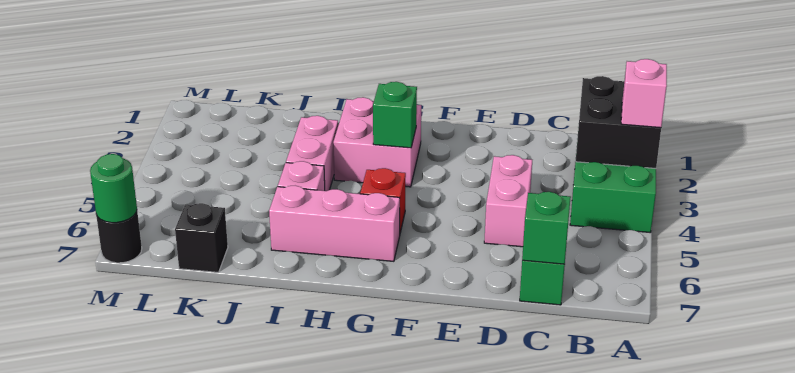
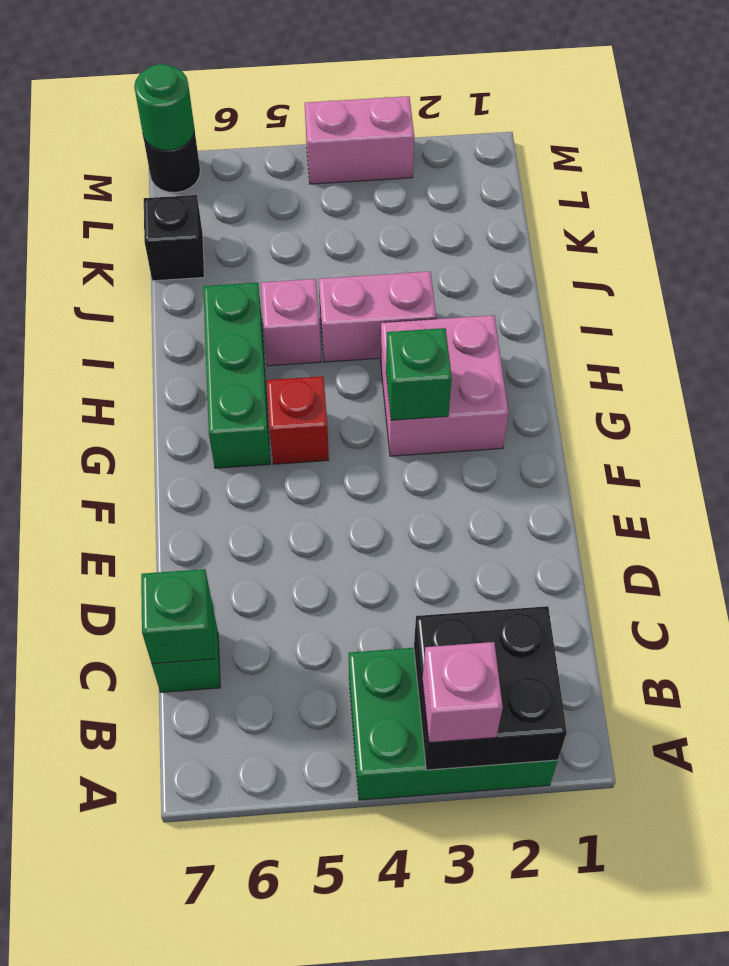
pink brick D4:D5 level 1 -> pink brick M3:M4 level 1
pink brick G6:I6 level 1 -> green brick G6:I6 level 1

